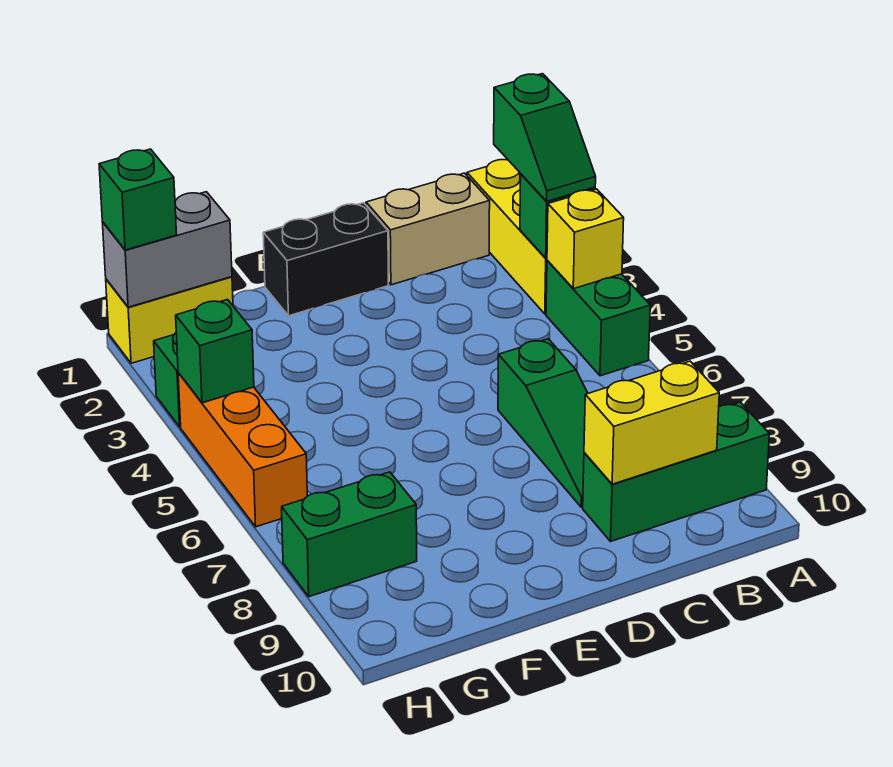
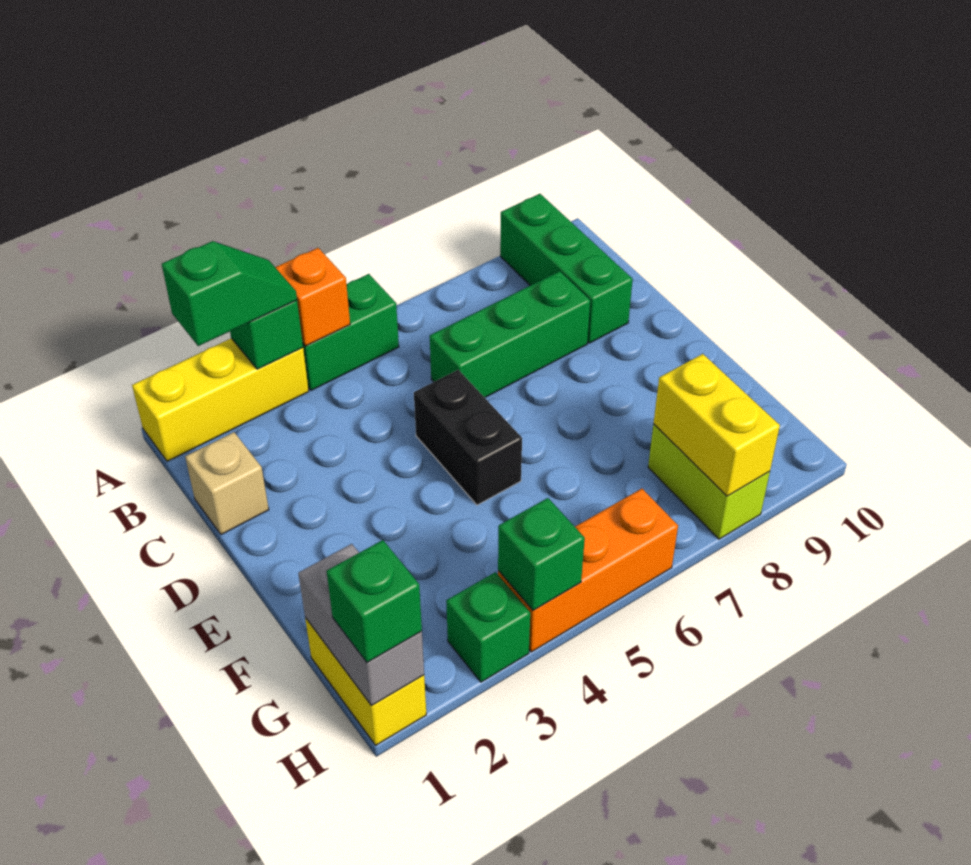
yellow brick A4 level 2 -> orange brick A4 level 2
tan brick B1:C1 level 1 -> tan brick C1 level 1
yellow brick B9:C9 level 2 -> yellow brick G8:H8 level 2
green slope C6:C8 level 1 top 6 -> green brick C6:C8 level 1
black brick D1:E1 level 1 -> black brick D5:E5 level 1
green brick G8:H8 level 1 -> lime brick G8:H8 level 1

